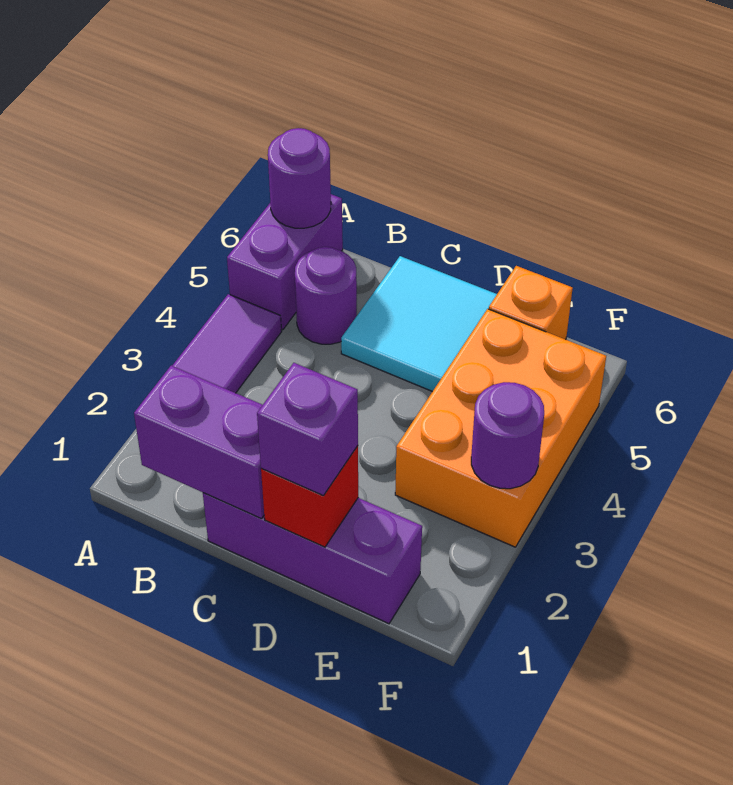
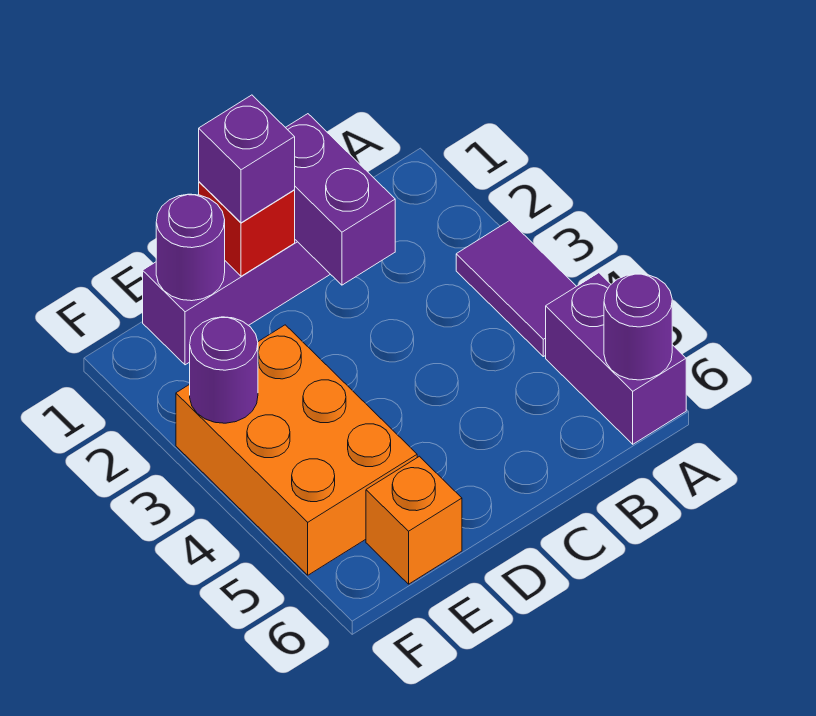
purple brick B1:C1 level 2 -> purple brick C1:C2 level 2
purple round brick B5 level 1 -> purple round brick E1 level 2
cyan tile C5:D6 level 1 -> none

